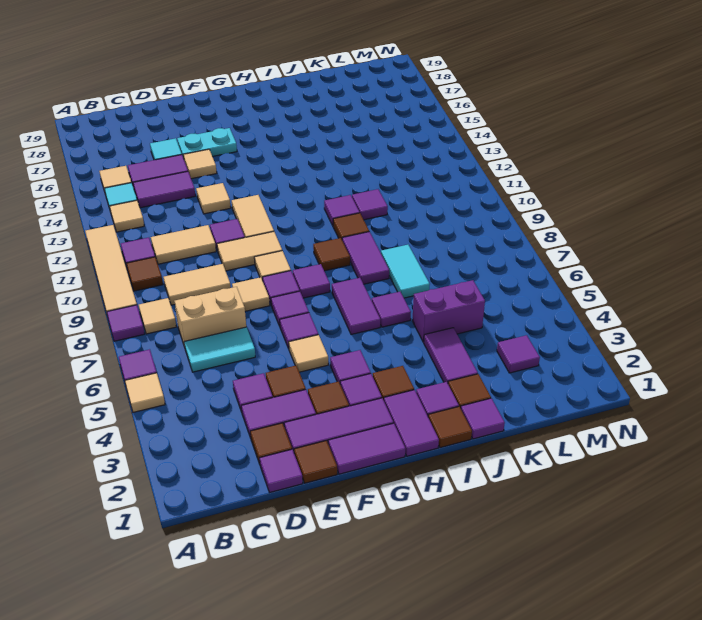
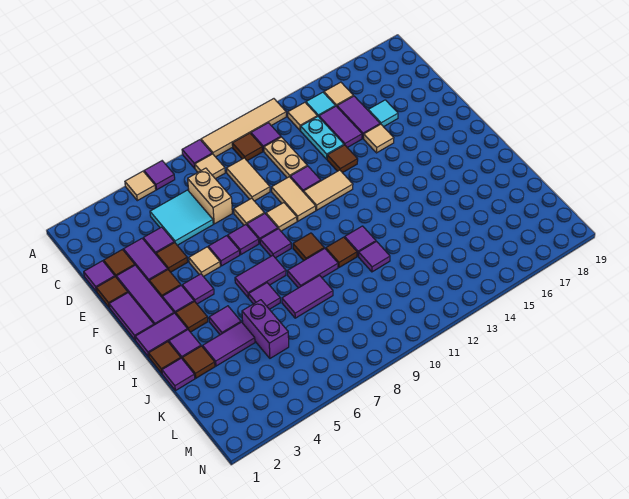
cyan tile C6:D6 level 1 -> cyan tile C5:D6 level 1
tan tile C11:D11 level 1 -> tan plate C11:D11 level 1
tan tile E13 level 1 -> brown tile E13 level 1
cyan plate E16:F16 level 1 -> cyan plate C13:D13 level 1
cyan tile J7:J8 level 1 -> purple tile J7:J8 level 1
purple tile L3 level 1 -> purple tile I4 level 1

